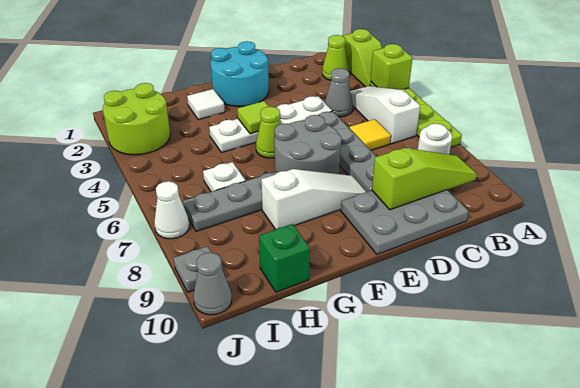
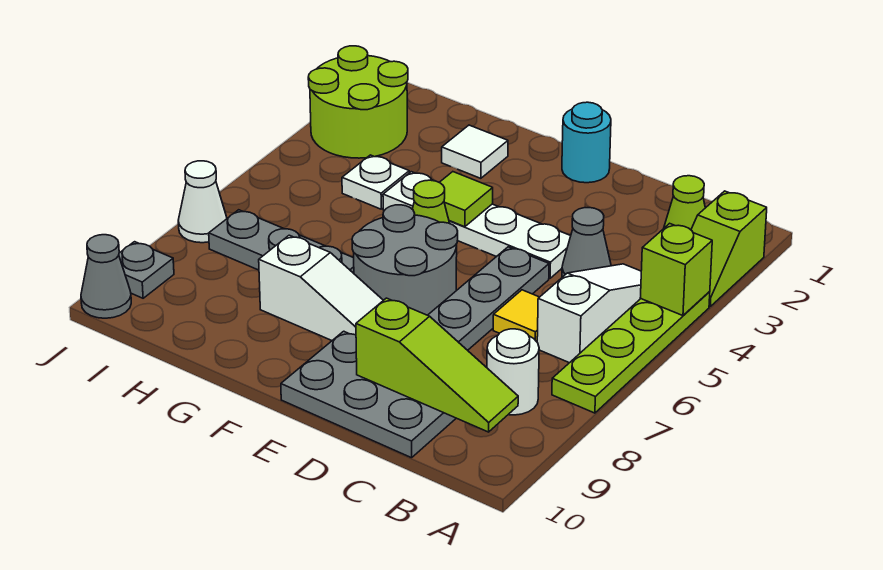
cyan round brick E1:F2 level 1 -> cyan round brick E1 level 1
white plate H6 level 1 -> white plate H4 level 1
green brick H10 level 1 -> none

